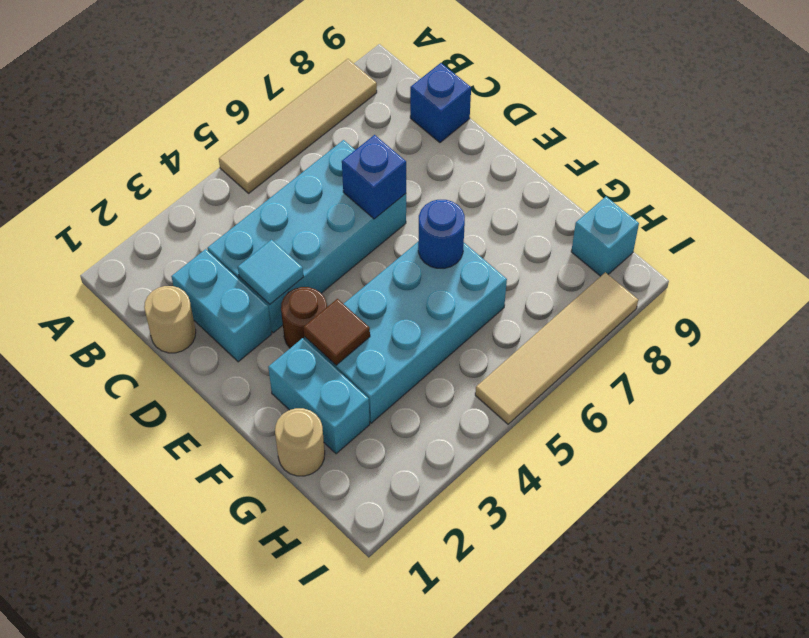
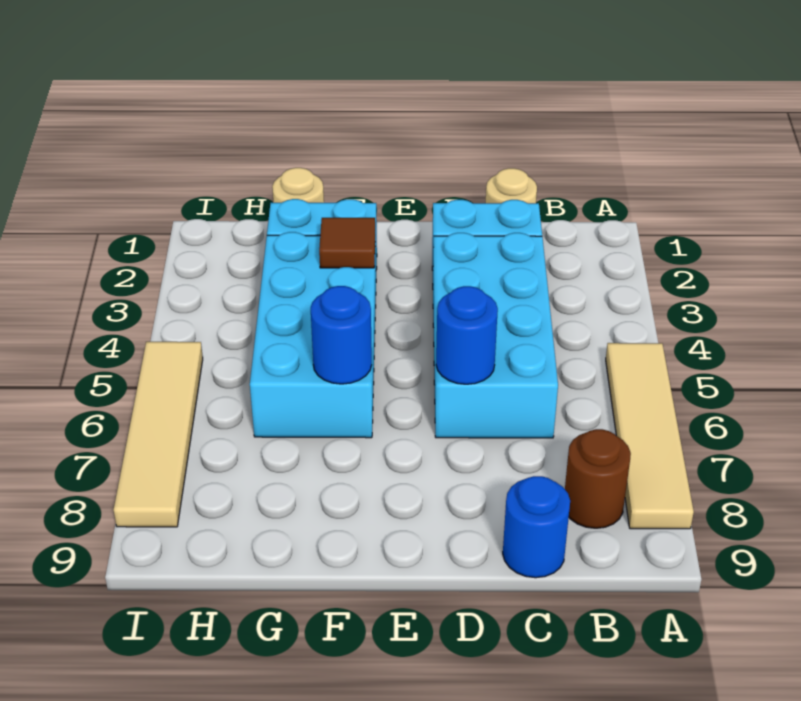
blue brick C9 level 1 -> blue round brick C9 level 1
cyan tile D3 level 2 -> none
blue brick D6 level 2 -> blue round brick D6 level 2
brown round brick E3 level 1 -> brown round brick B8 level 1
cyan brick H9 level 1 -> none

